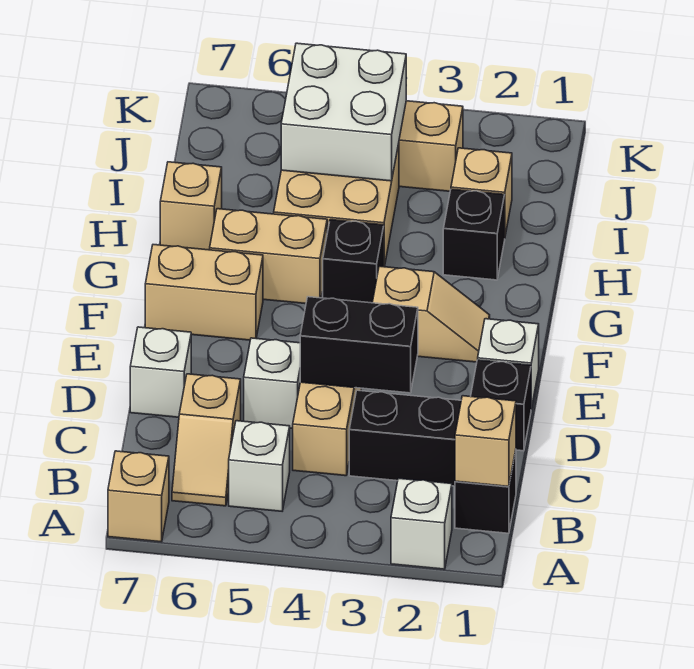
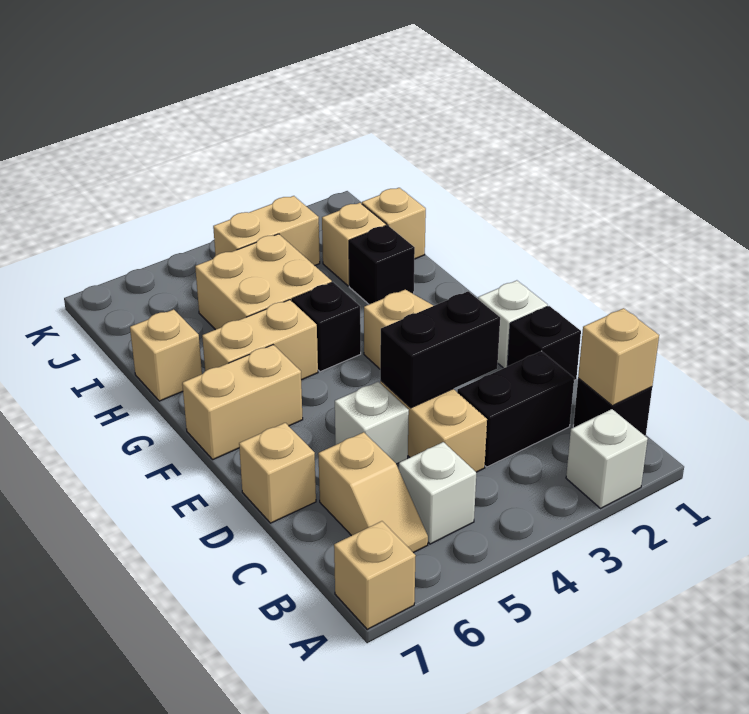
white brick D7 level 1 -> tan brick D7 level 1
none -> tan brick I1 level 1
white brick I4:J5 level 2 -> none

